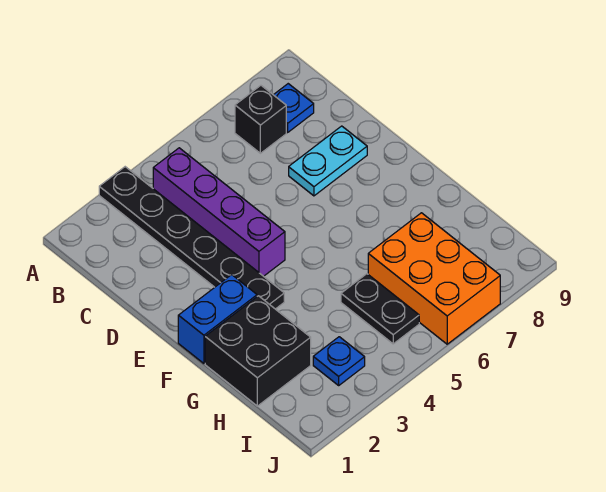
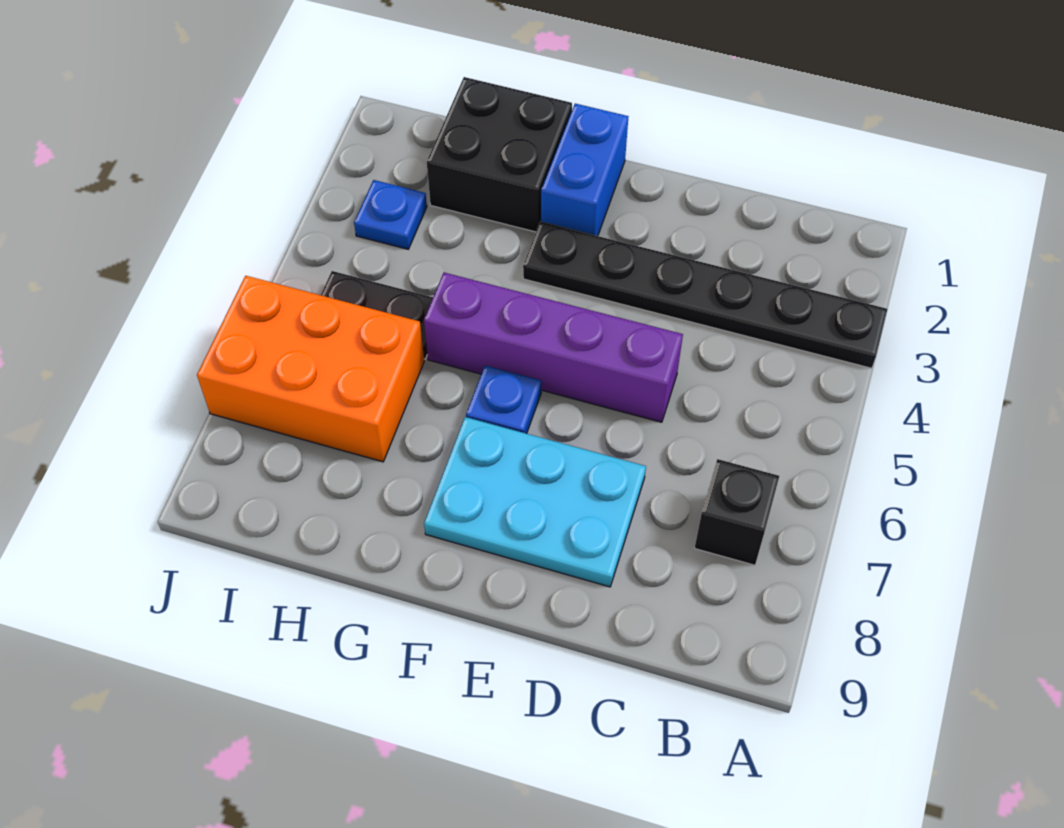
purple brick B4:E4 level 1 -> purple brick D5:G5 level 1
blue plate B8 level 1 -> blue plate F6 level 1
cyan plate D7:D8 level 1 -> cyan plate D7:F8 level 1

